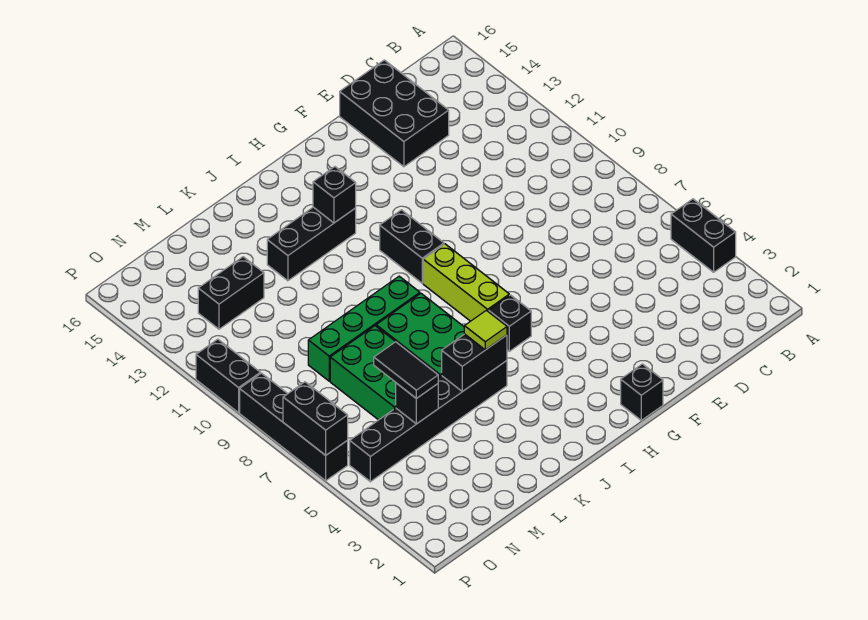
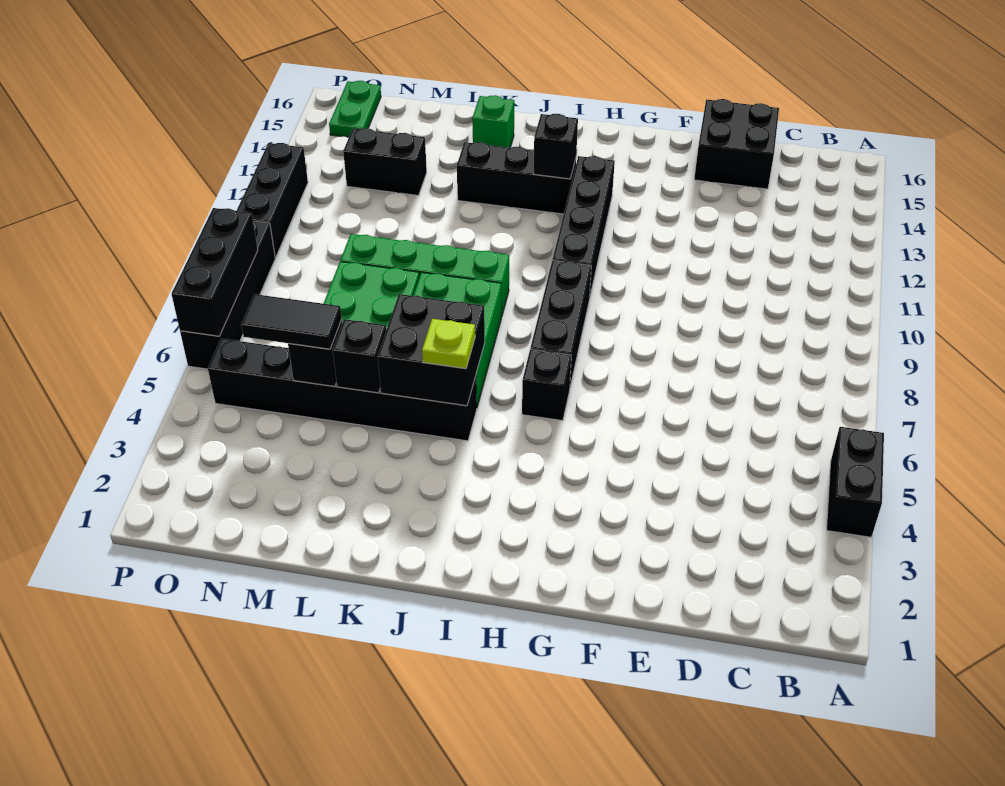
black brick D14:E16 level 1 -> black brick D15:E16 level 1
black brick G1 level 1 -> black brick L5 level 2
lime brick H7:H9 level 1 -> black brick H7:H9 level 1
black brick H10:H11 level 1 -> black brick H10:H13 level 1
black brick J5:K5 level 2 -> black brick J5:K6 level 2
lime tile J5 level 3 -> lime plate J5 level 3
none -> green brick K15 level 1
black tile M5:M6 level 3 -> black tile M5:N5 level 3
none -> green plate O15:O16 level 1
black brick P6:P7 level 2 -> black brick P6:P8 level 2
black brick P10:P11 level 1 -> black brick P10:P12 level 1

